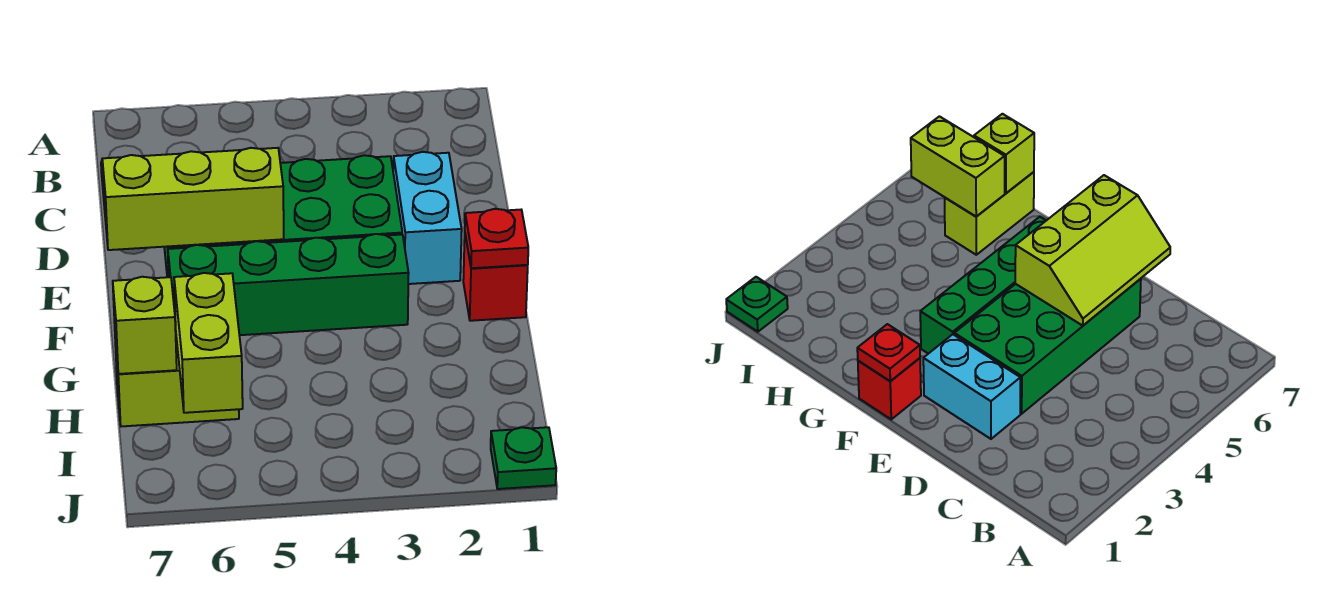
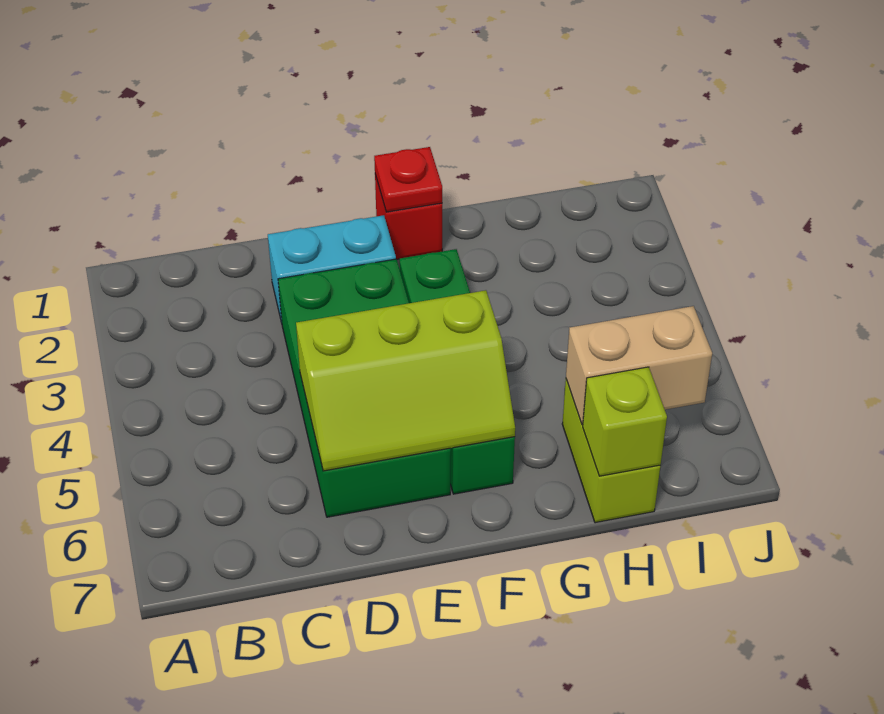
lime slope D5:E7 level 2 top E -> lime slope D5:F6 level 2 top 5
lime brick H6:I6 level 2 -> tan brick H6:I6 level 2
green plate J1 level 1 -> none

